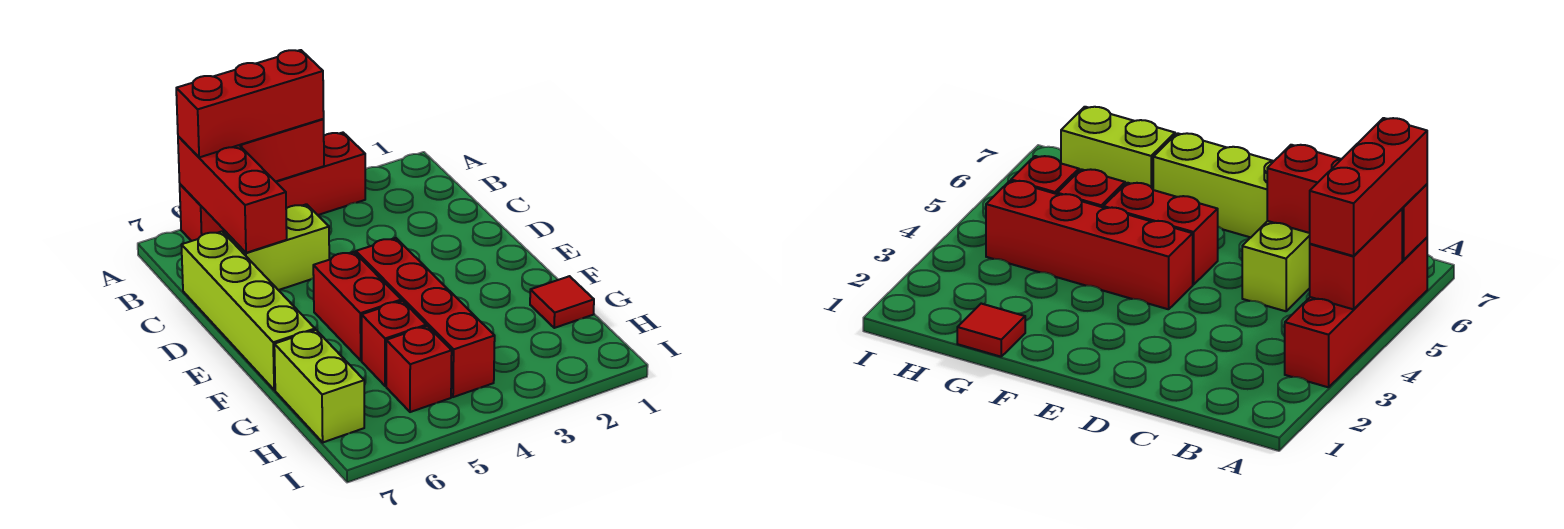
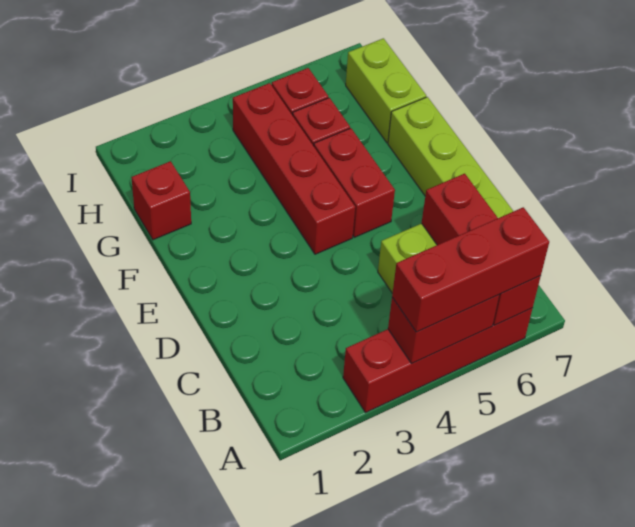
red tile G1 level 1 -> red brick G1 level 1

